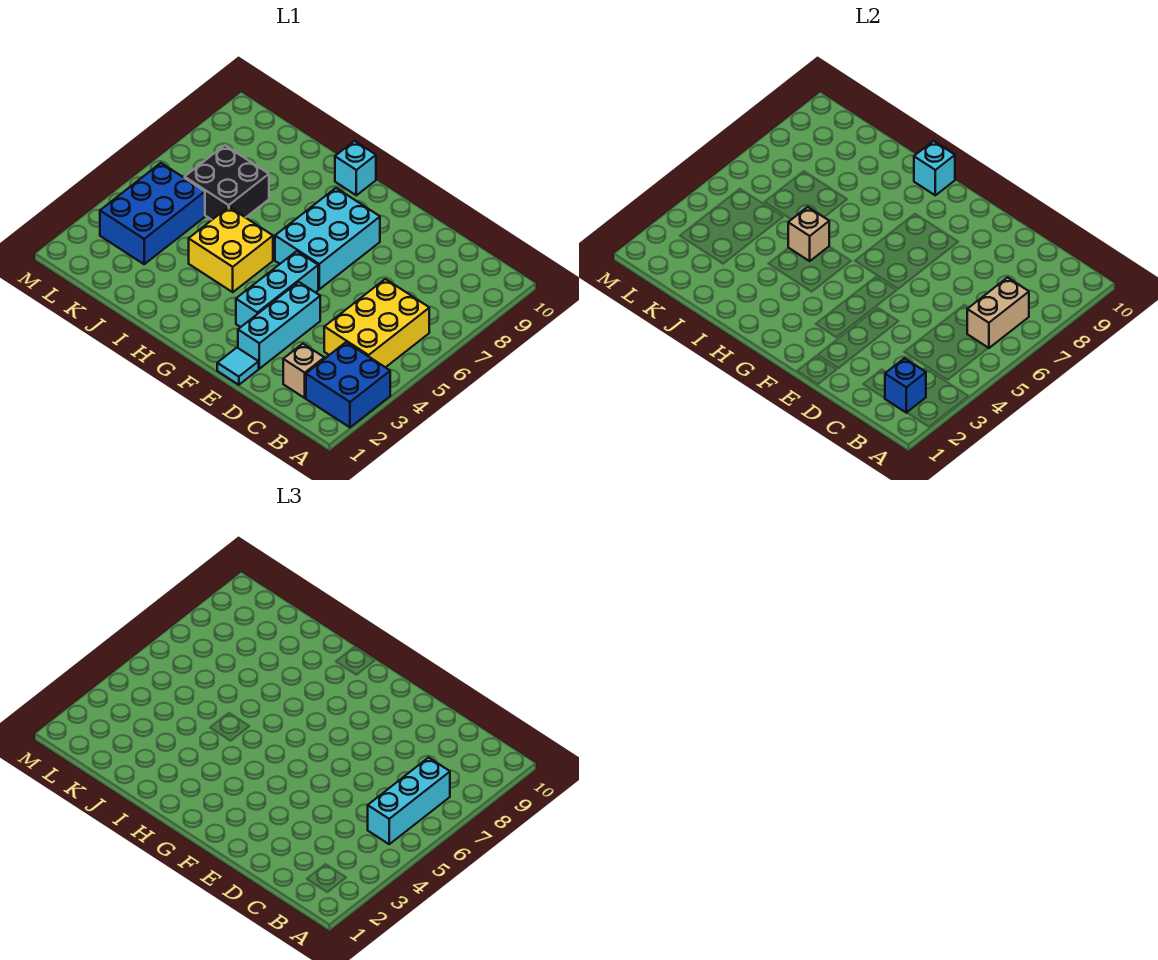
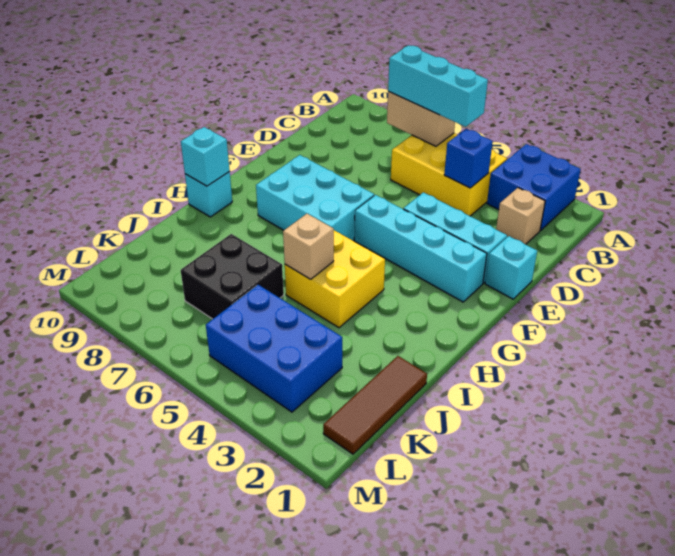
blue brick B2 level 2 -> blue brick C4 level 2
cyan tile E1 level 1 -> cyan brick E1 level 1
cyan brick F3:F5 level 1 -> cyan brick F2:F5 level 1
none -> brown tile J1:L1 level 1

